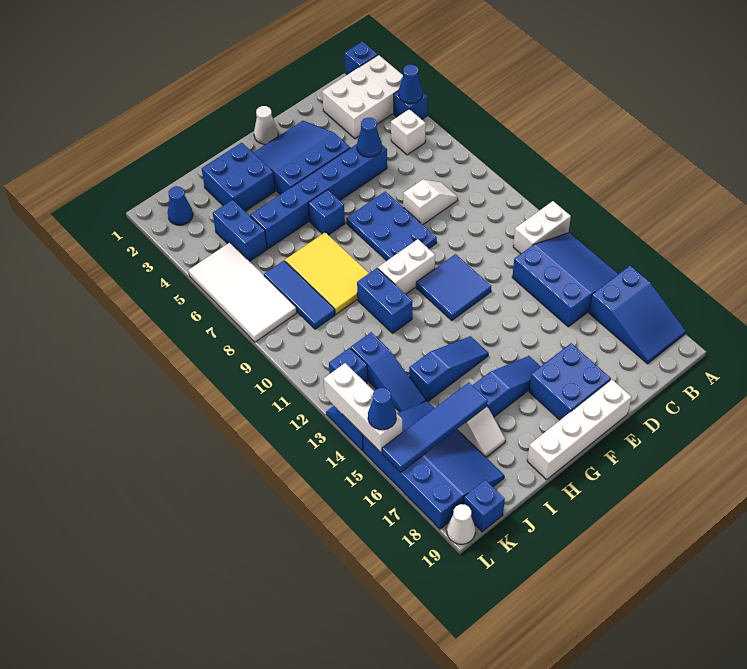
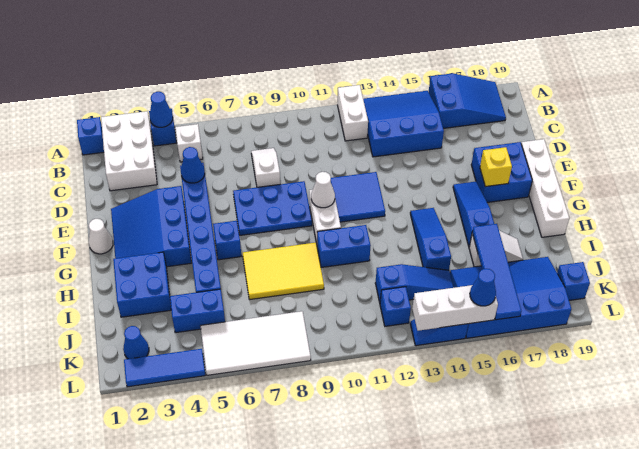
none -> yellow brick F17 level 2
blue tile J7:J9 level 1 -> blue tile L2:L4 level 1
white cone L19 level 1 -> white cone F10 level 2

